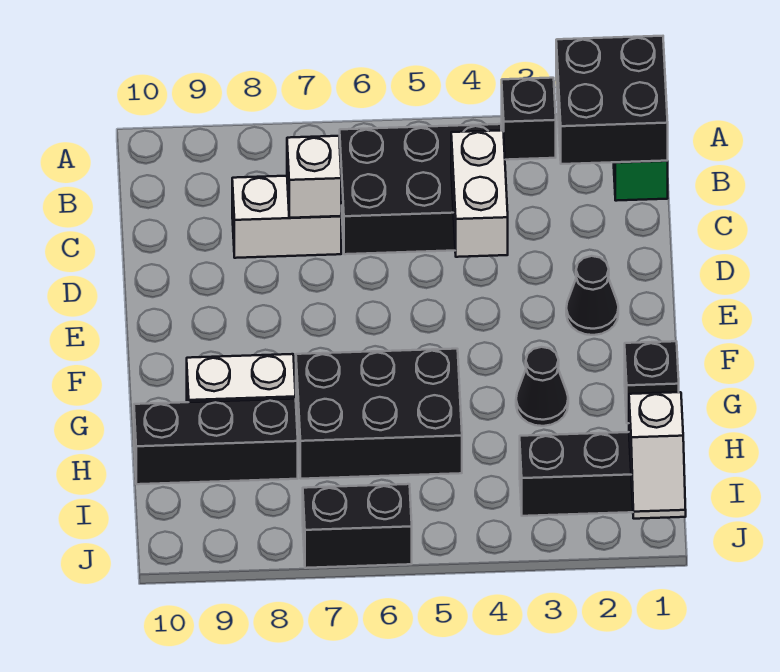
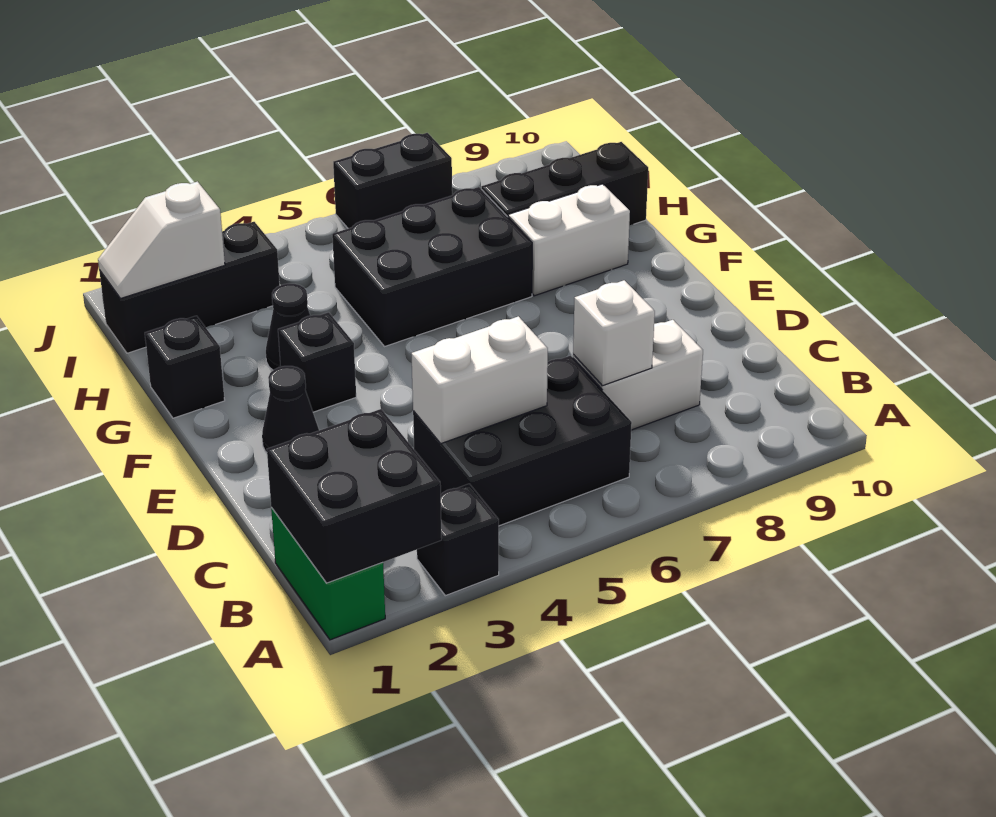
white brick C4:D4 level 2 -> white brick C4:C5 level 2
none -> black brick F3 level 1
white slope I1:J1 level 2 top I -> white slope I1:I2 level 2 top 2

